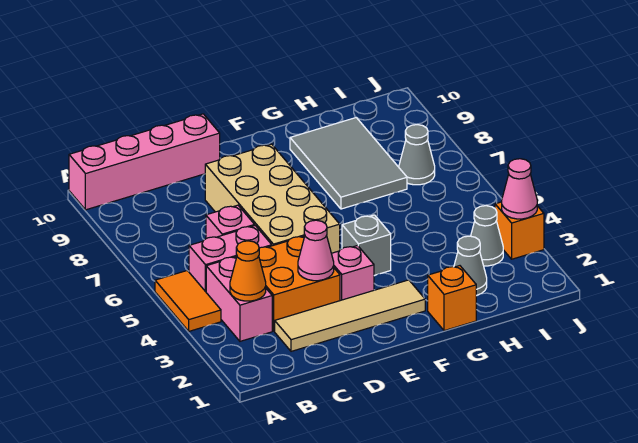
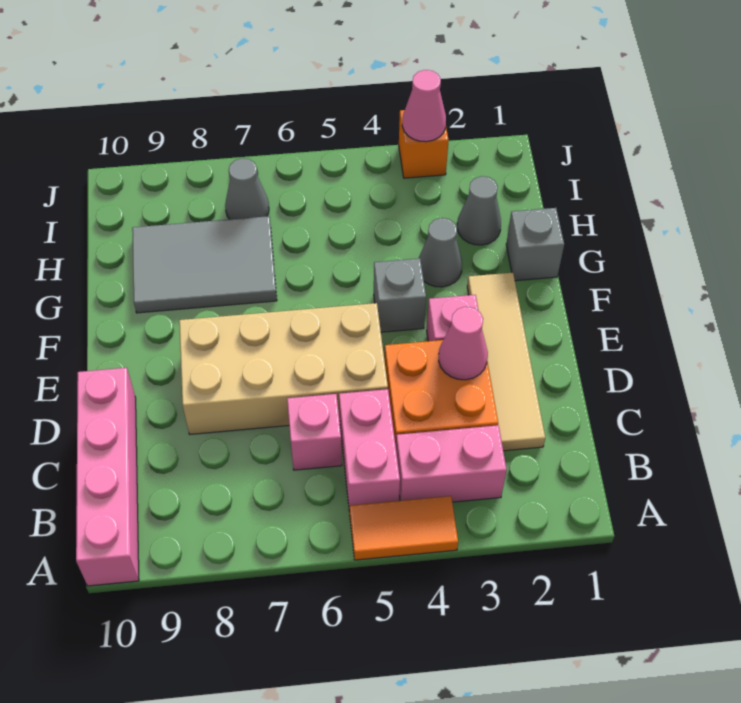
orange cone B3 level 2 -> none
orange brick G1 level 1 -> grey brick G1 level 1
grey cone I3 level 1 -> grey cone G3 level 1

